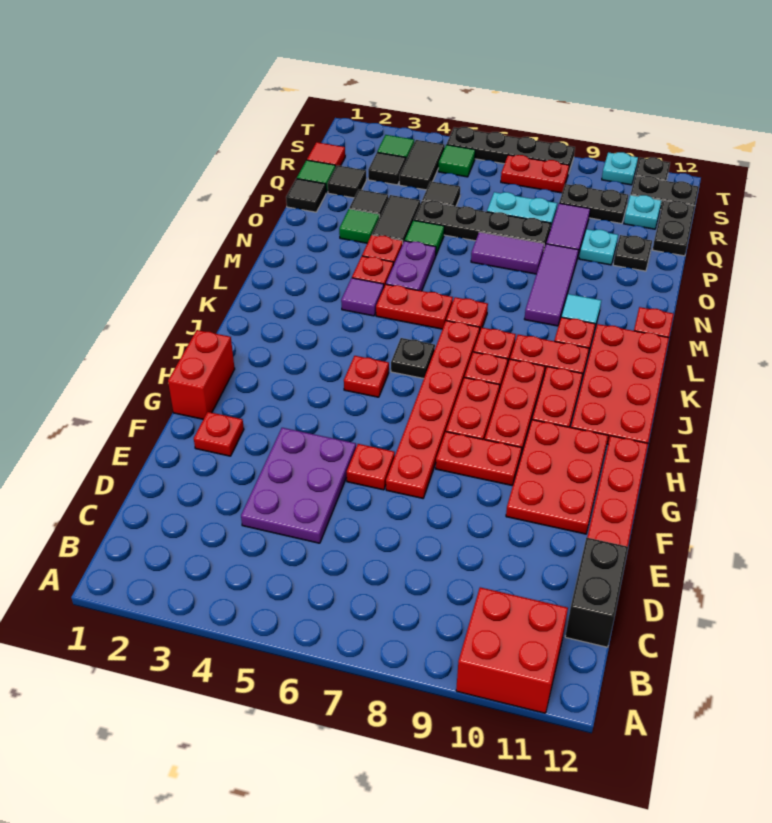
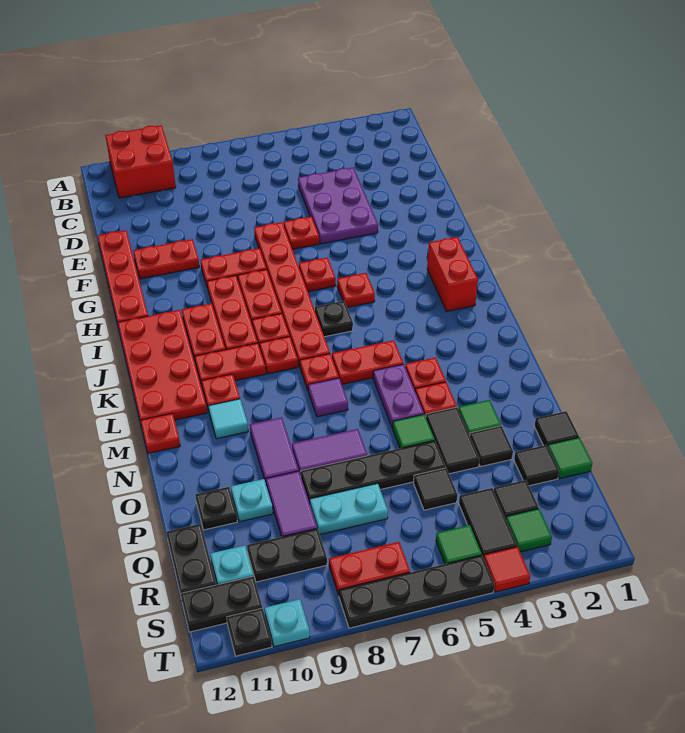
black brick C12:D12 level 1 -> none
red plate F2 level 1 -> red plate H6 level 1
red plate F10:H11 level 1 -> red plate F10:F11 level 1
red brick G1:H1 level 1 -> red brick I2:J2 level 1
purple tile L4 level 1 -> purple tile M7 level 1
purple tile M9:O9 level 1 -> purple tile N9:O9 level 1
red tile R1 level 1 -> red tile T4 level 1

